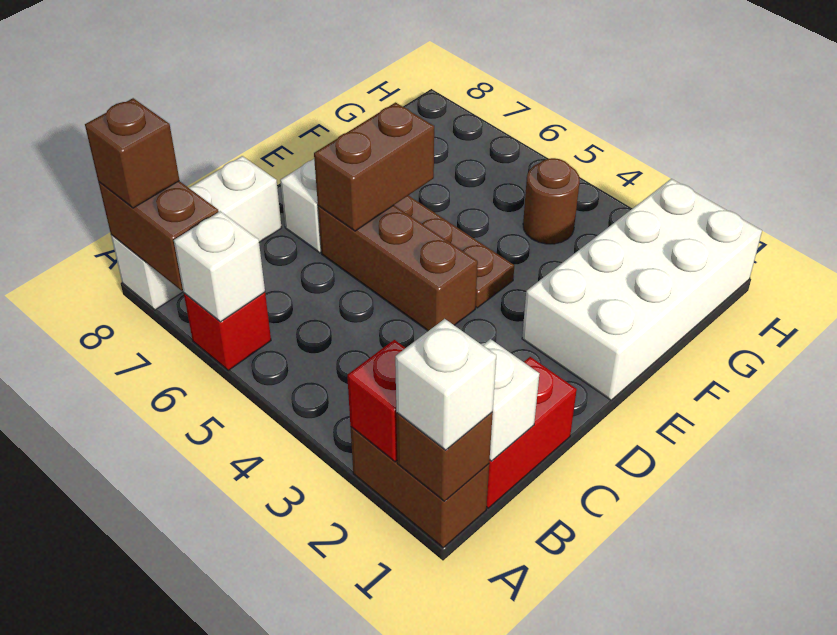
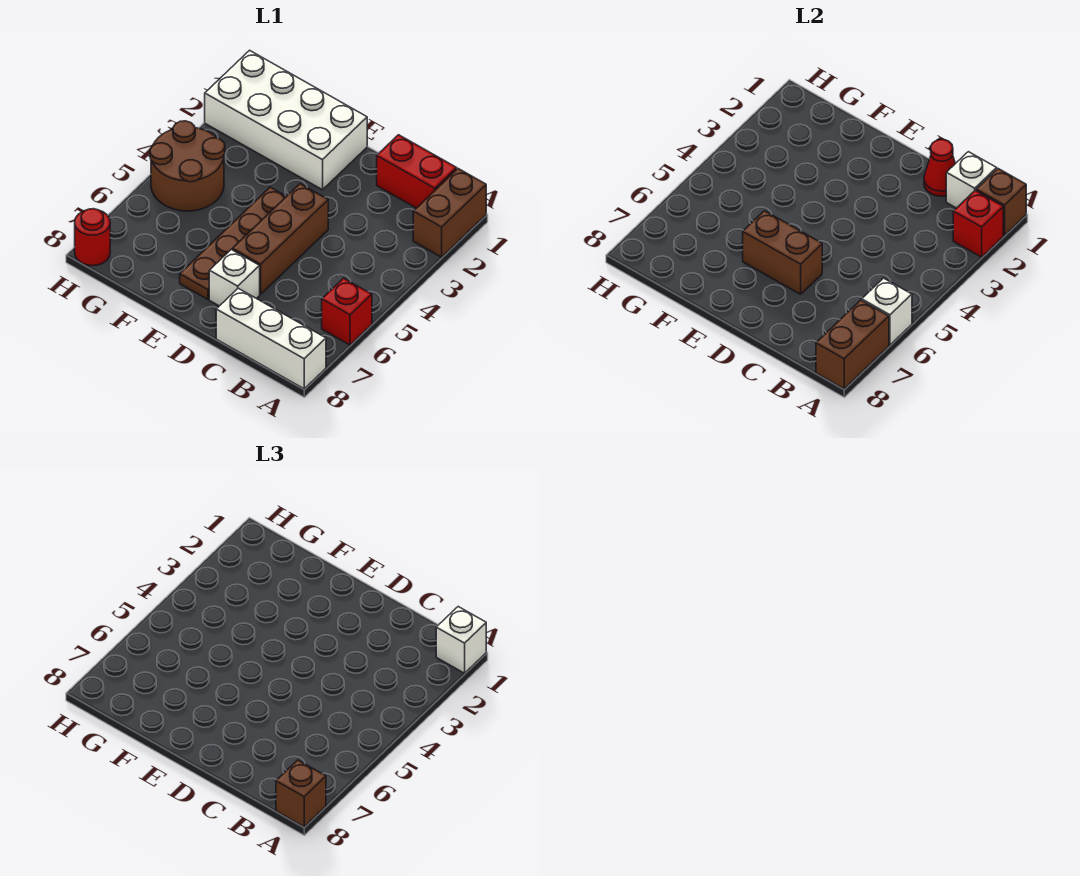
none -> red cone C1 level 2
brown round brick G4 level 1 -> brown round brick G4:H5 level 1
none -> red round brick H8 level 1

